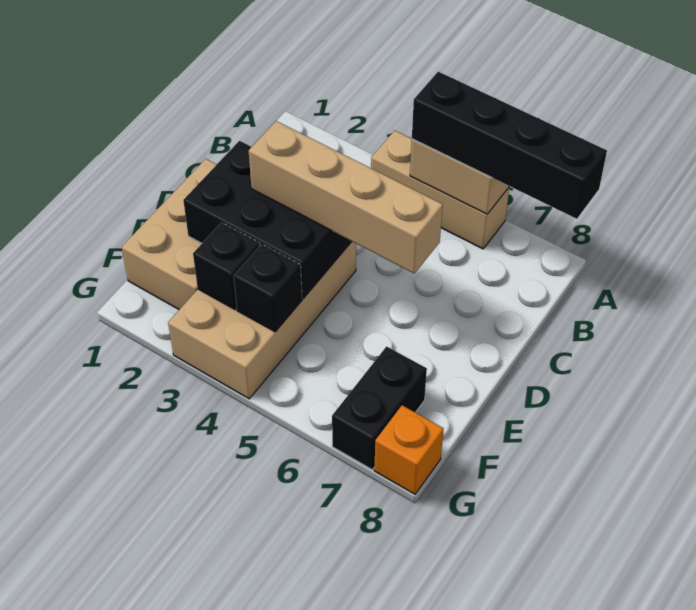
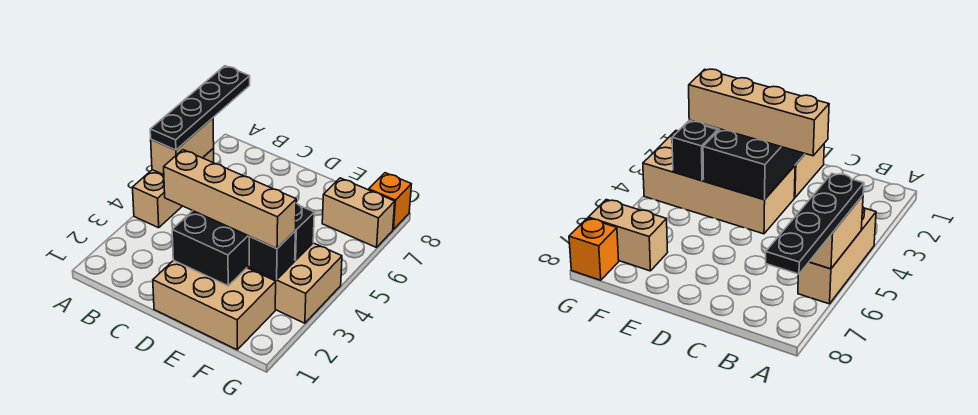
black brick A5:A8 level 3 -> black plate A5:A8 level 3
tan brick D3:D6 level 3 -> tan brick C3:F3 level 3
black brick F7:G7 level 1 -> tan brick F7:G7 level 1

